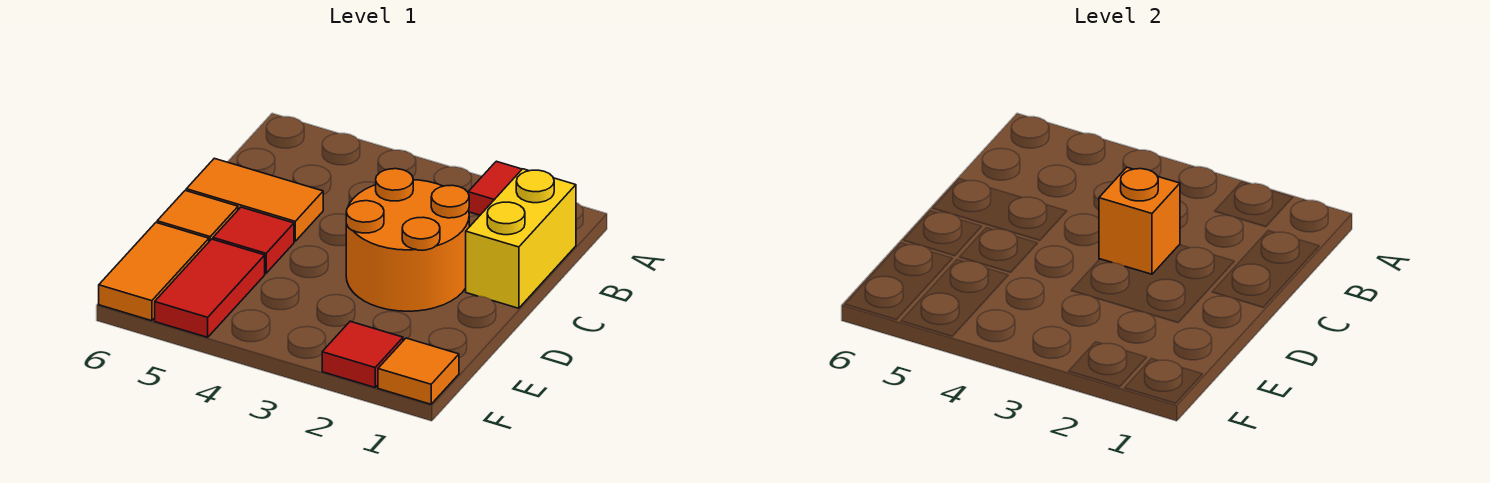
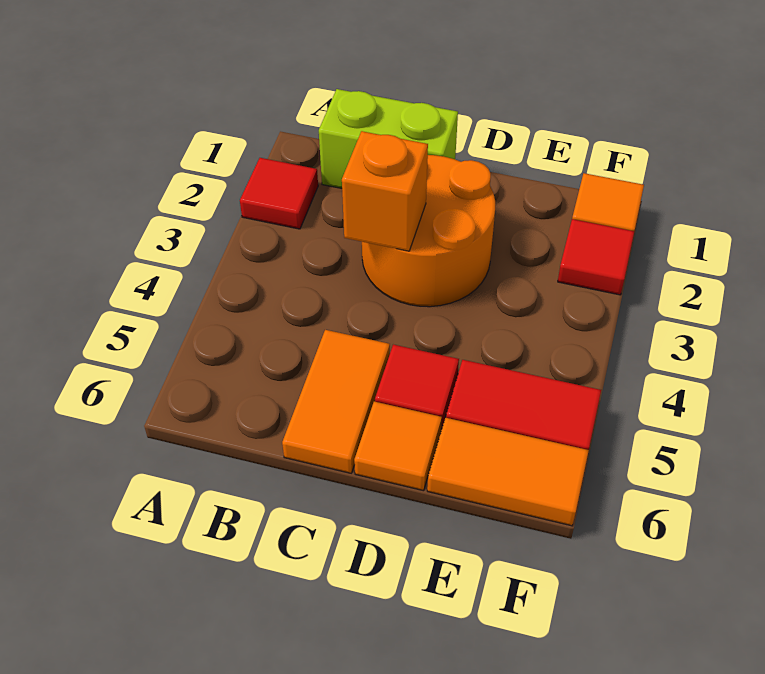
yellow brick B1:C1 level 1 -> lime brick B1:C1 level 1

